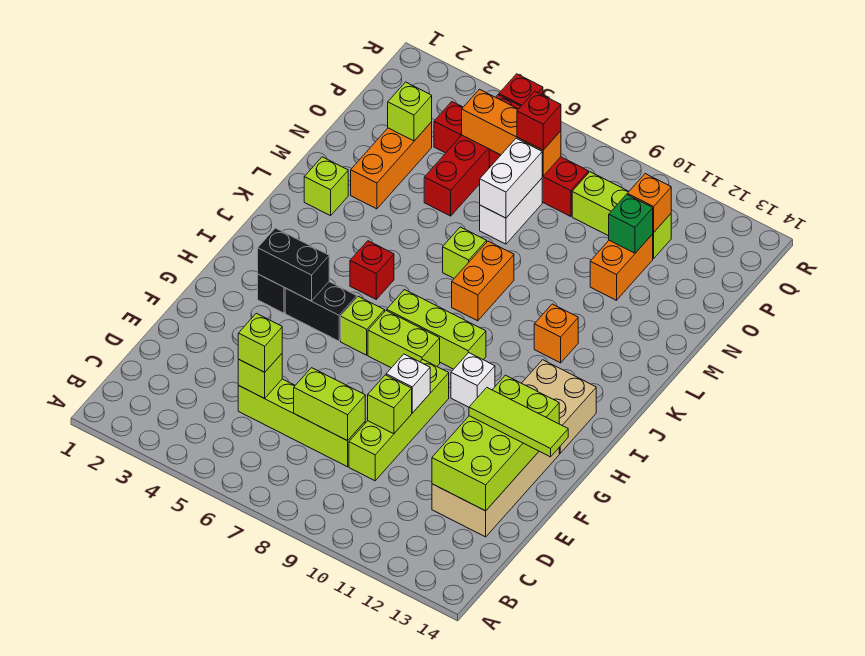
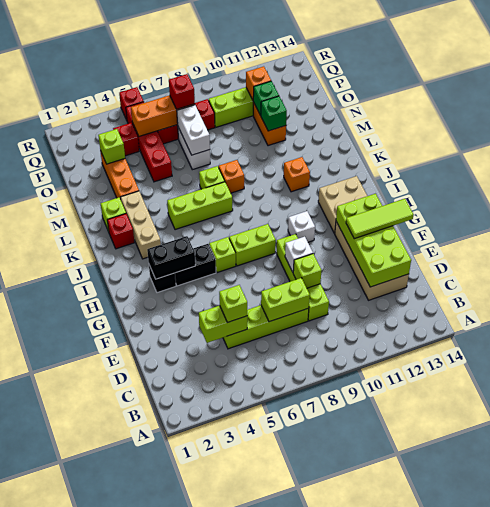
lime brick D5 level 2 -> lime brick D4:D5 level 2
lime brick I7:I9 level 1 -> lime brick K5:K7 level 1
none -> tan brick J3:L3 level 1
red brick J5 level 1 -> red brick K2 level 1
orange brick K8:L8 level 1 -> orange brick L8 level 1
none -> green brick N11 level 2

